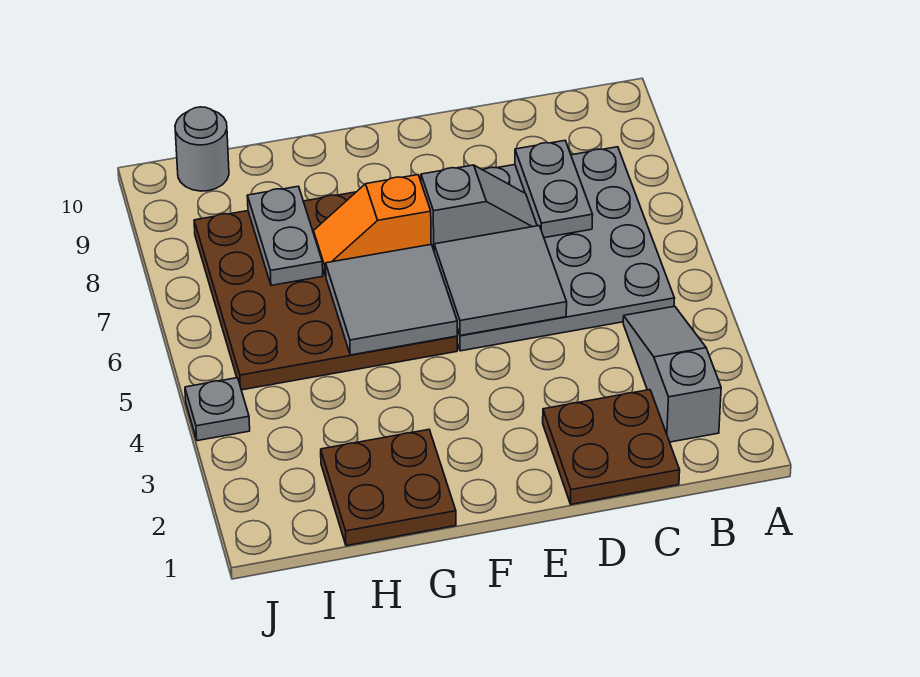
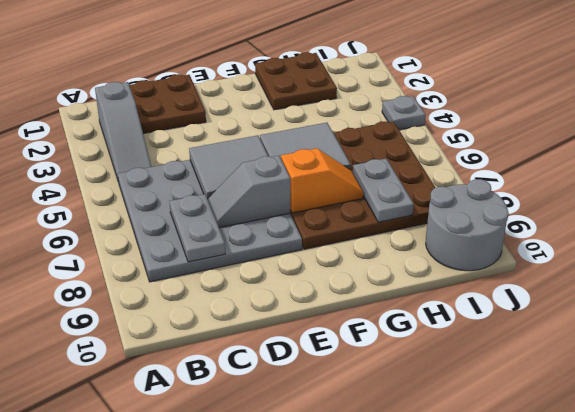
grey round brick I10 level 1 -> grey round brick I9:J10 level 1

